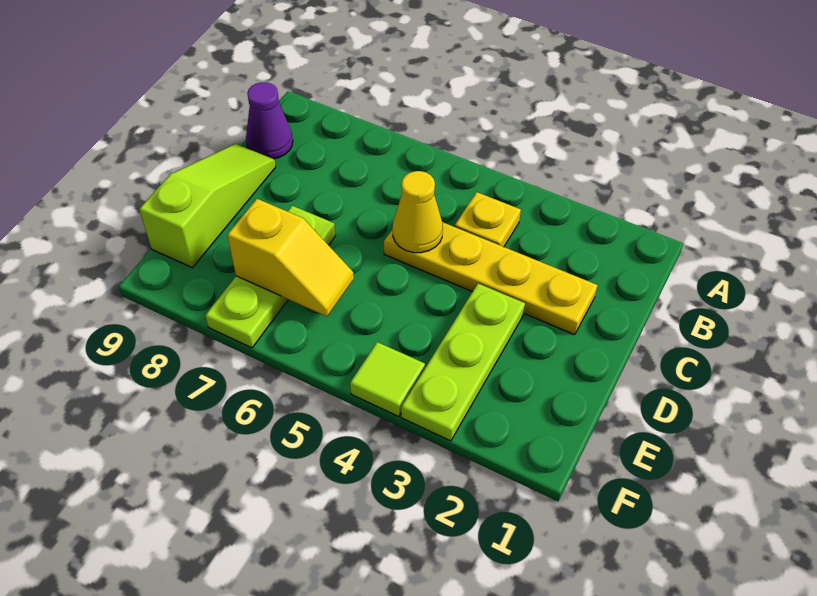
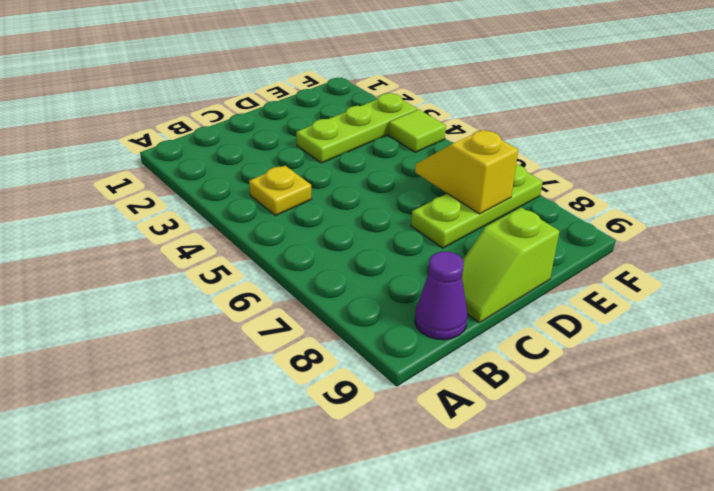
yellow plate C2:C5 level 1 -> none
yellow cone C5 level 2 -> none
lime slope C9:E9 level 1 top E -> lime slope C9:D9 level 1 top D

